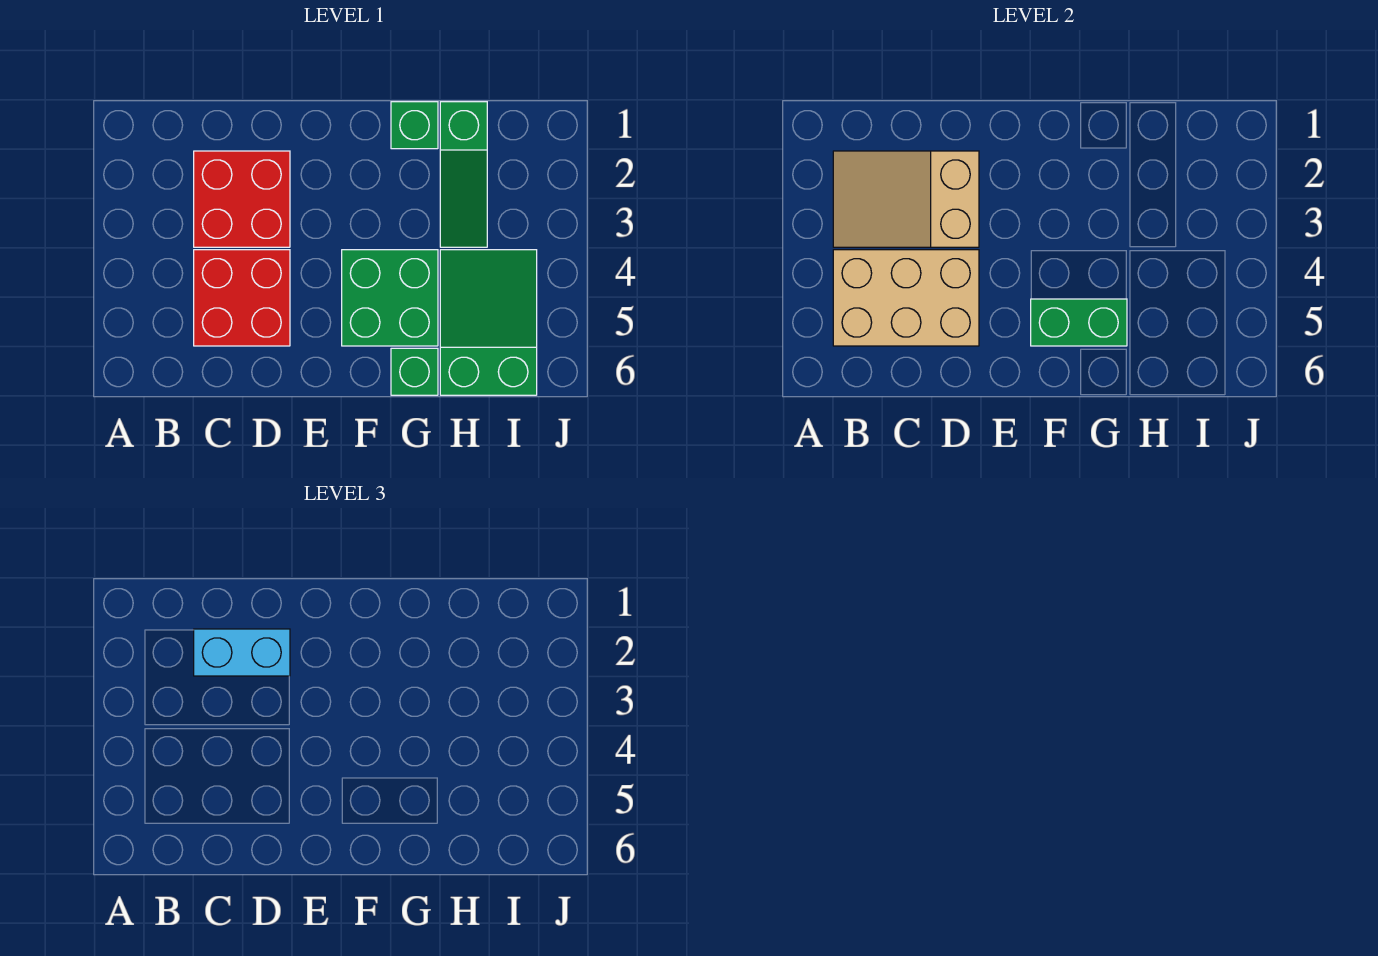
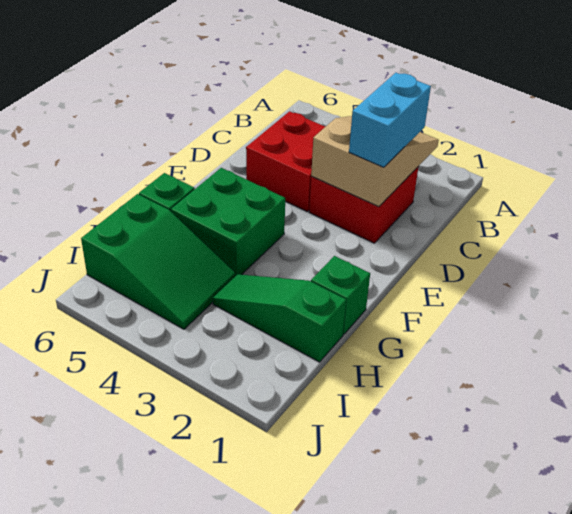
tan brick B4:D5 level 2 -> none
green brick F5:G5 level 2 -> none

